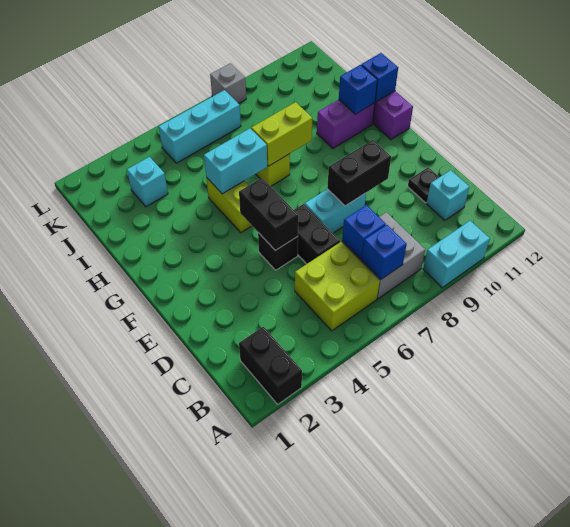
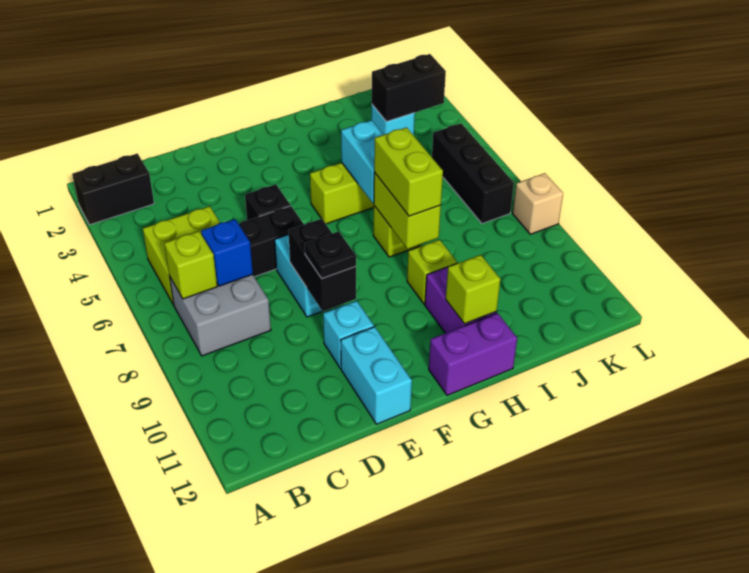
cyan brick A9:A10 level 1 -> cyan brick E11:E12 level 1
blue brick B7 level 2 -> lime brick B7 level 2
cyan brick C11 level 1 -> cyan brick E10 level 1
black plate D11 level 1 -> black plate E9 level 3
black brick E5:F5 level 2 -> black brick J3:K3 level 2
none -> lime brick H7:H8 level 3
none -> lime brick H9 level 1
blue brick H11 level 2 -> lime brick H11 level 2
blue brick H12 level 2 -> none
cyan brick K5:K7 level 1 -> black brick K5:K7 level 1
grey brick L8 level 1 -> tan brick L8 level 1

